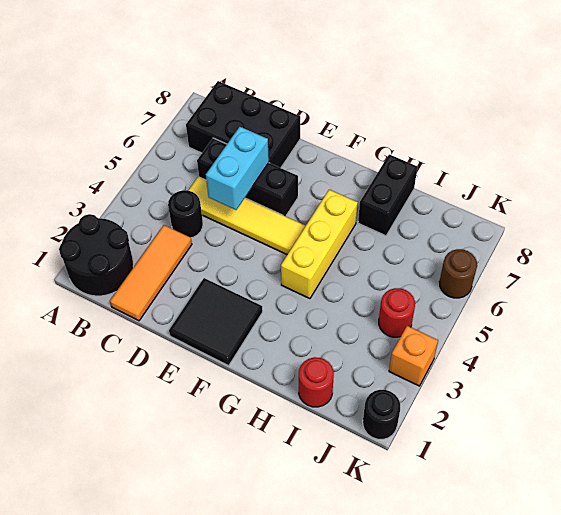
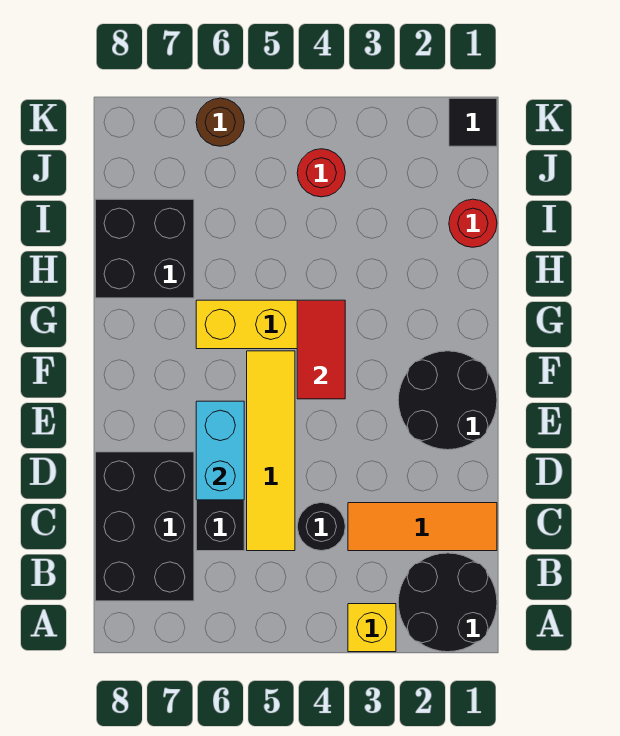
none -> yellow brick A3 level 1
cyan brick D5:D6 level 2 -> cyan brick D6:E6 level 2
black tile E1:F2 level 1 -> black round brick E1:F2 level 1
none -> red tile F4:G4 level 2
black brick H7:H8 level 1 -> black brick H7:I8 level 1
black round brick K1 level 1 -> black tile K1 level 1
orange brick K3 level 1 -> none

